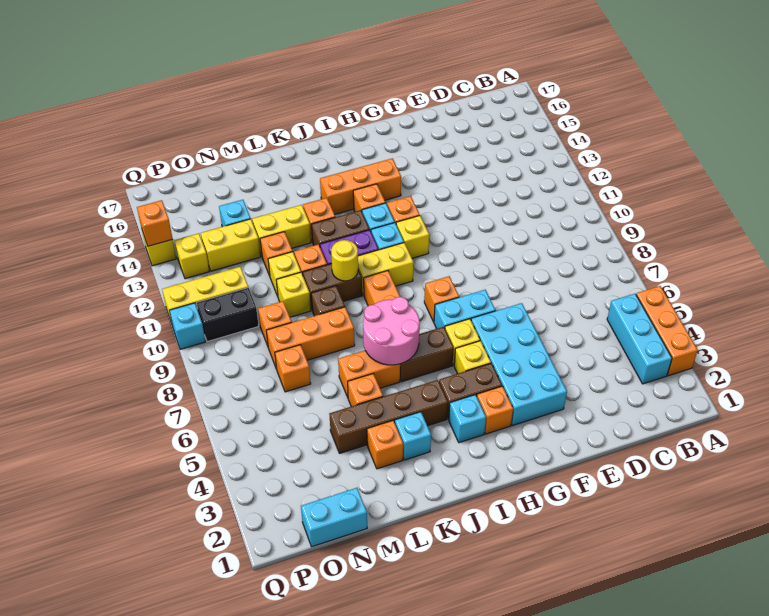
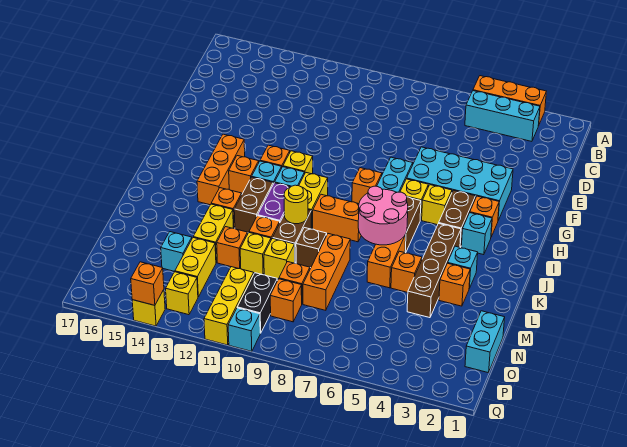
orange brick N7 level 1 -> orange brick O9 level 1

